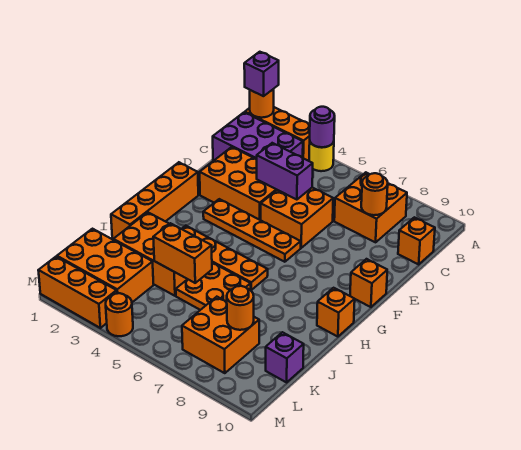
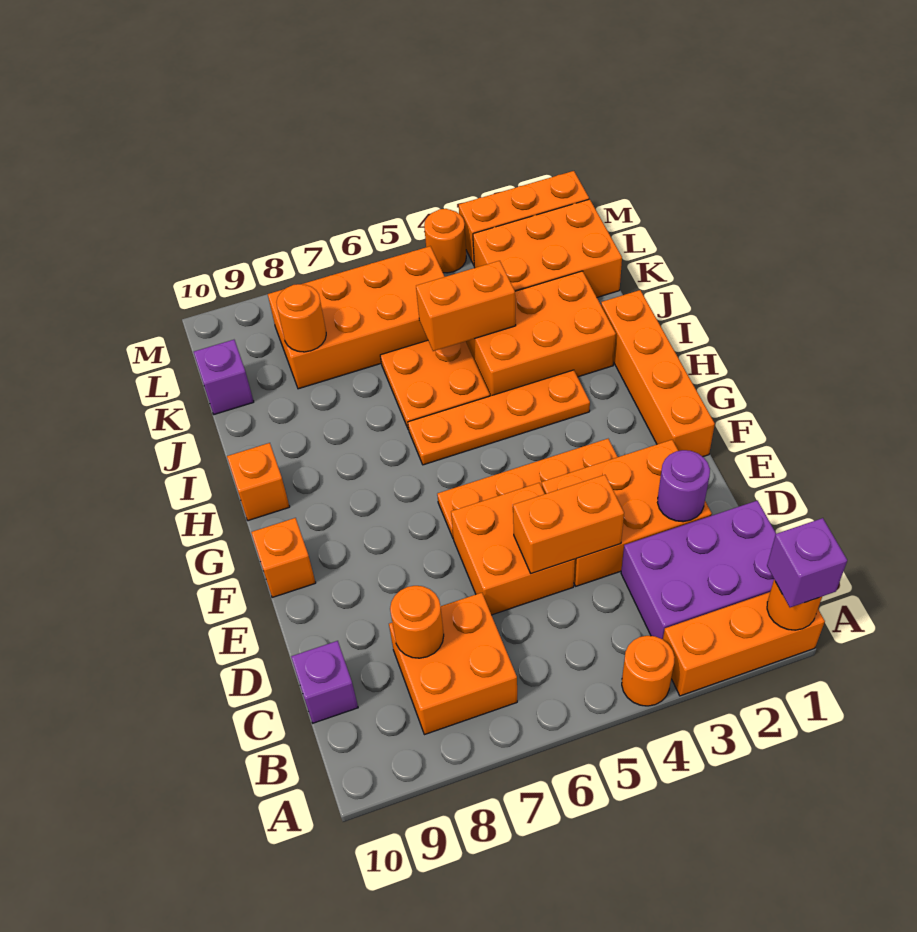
yellow round brick A4 level 1 -> orange round brick A4 level 1
purple round brick A4 level 2 -> purple round brick D2 level 2
orange brick C10 level 1 -> purple brick C10 level 1
purple brick D4:D5 level 2 -> orange brick D4:D5 level 2
orange brick K7:L8 level 1 -> orange brick K5:L8 level 1

